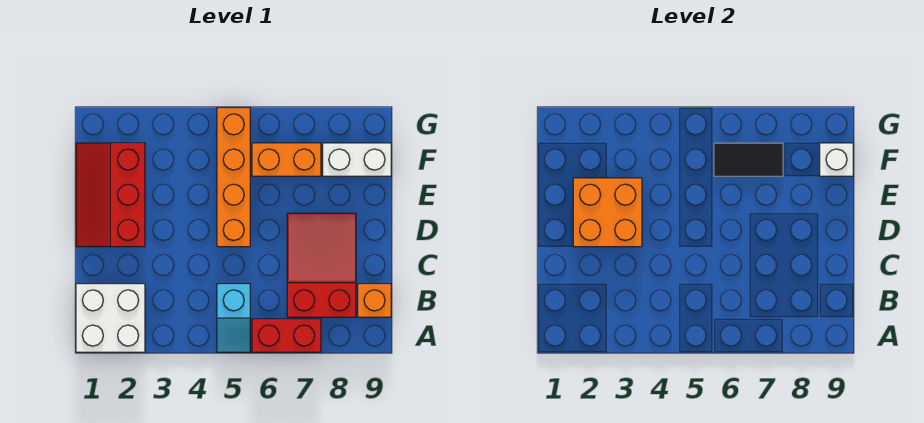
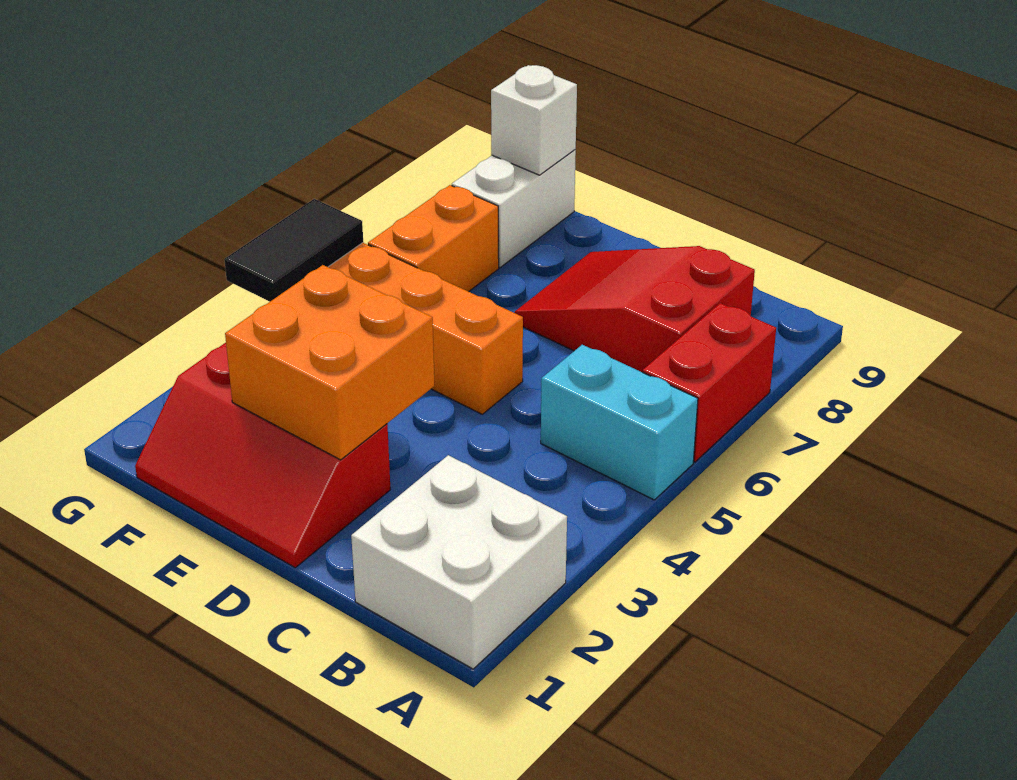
cyan slope A5:B5 level 1 top B -> cyan brick A5:B5 level 1
orange brick B9 level 1 -> none
black tile F6:F7 level 2 -> black tile G4:G5 level 2

